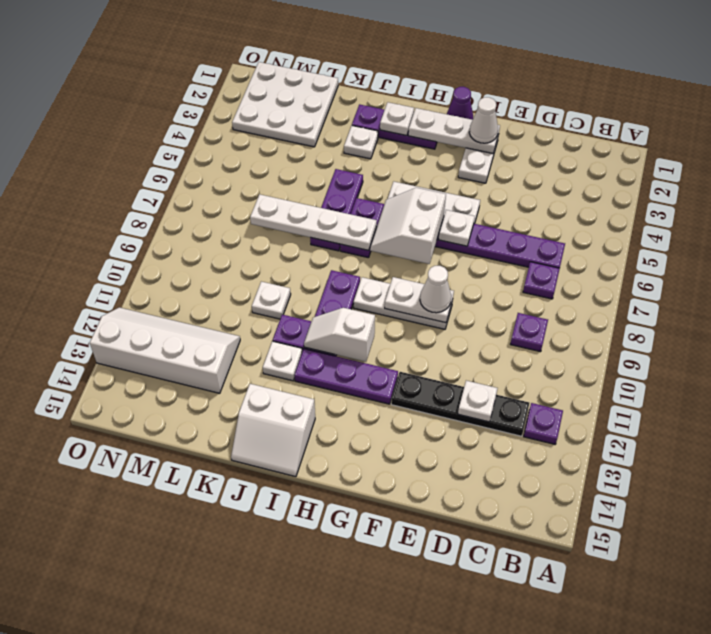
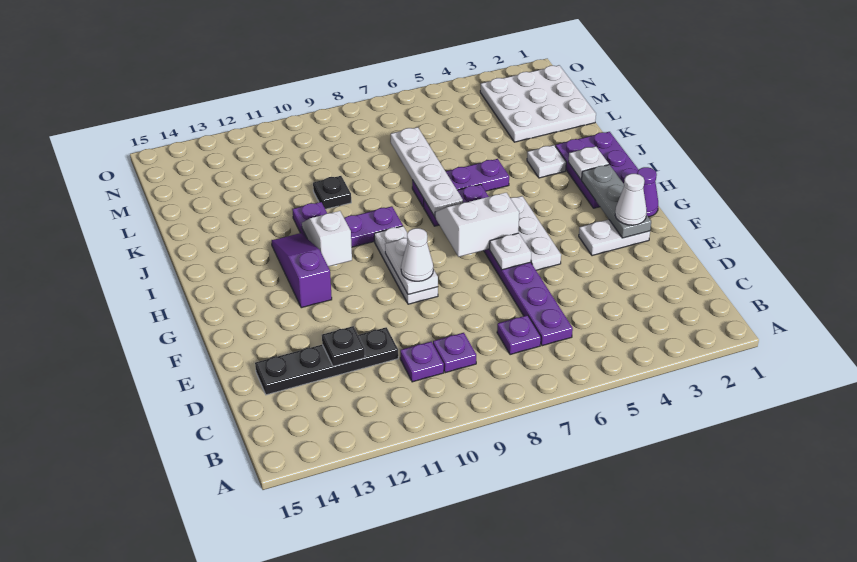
purple plate B12 level 1 -> purple plate C10 level 1
black plate C12:F12 level 1 -> black plate D11:D14 level 1
white plate D12 level 2 -> black plate D12 level 2
white plate F2:H2 level 2 -> grey plate F2:H2 level 2
purple plate G12:I12 level 1 -> purple slope G12:I12 level 1 top G
purple plate H2:J2 level 1 -> purple plate H1:J2 level 1
white slope I14:J15 level 1 top 14 -> none
white plate J12 level 1 -> none
white plate K10 level 1 -> black plate K10 level 1
white slope L12:O13 level 1 top 13 -> none

